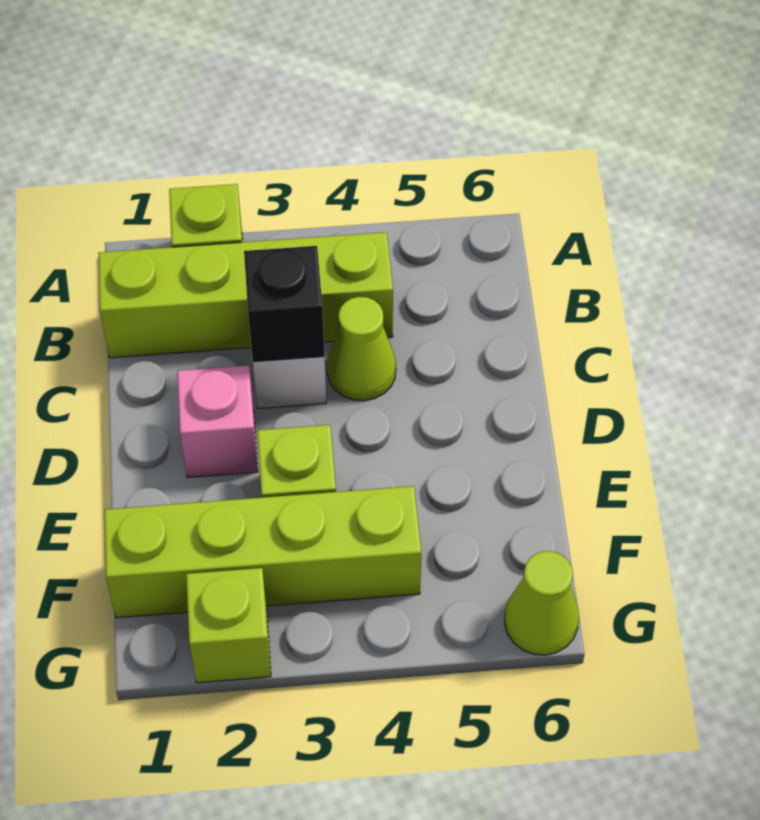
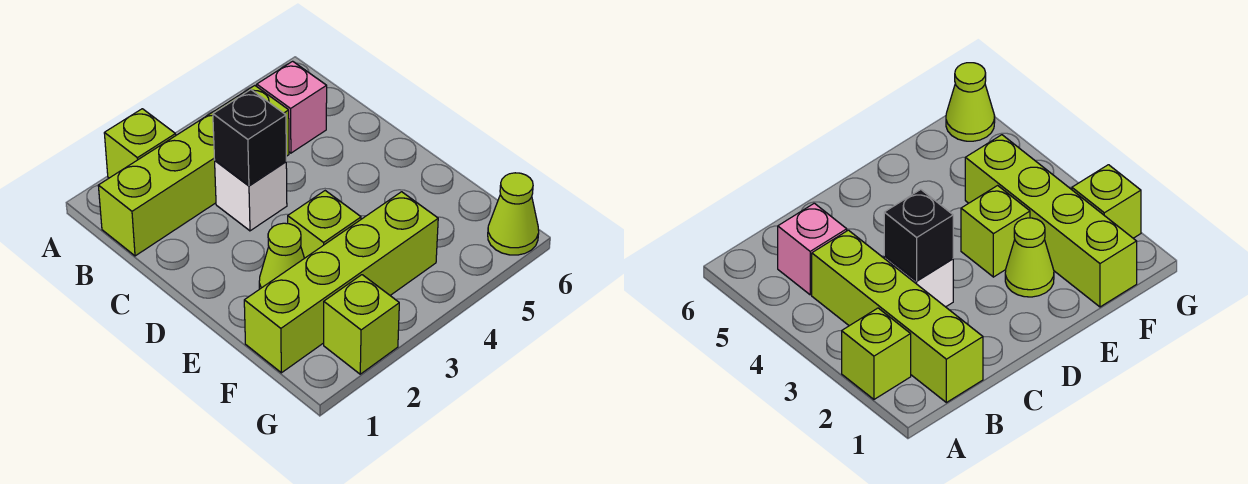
lime cone C4 level 1 -> lime cone E2 level 1
pink brick D2 level 1 -> pink brick B5 level 1

